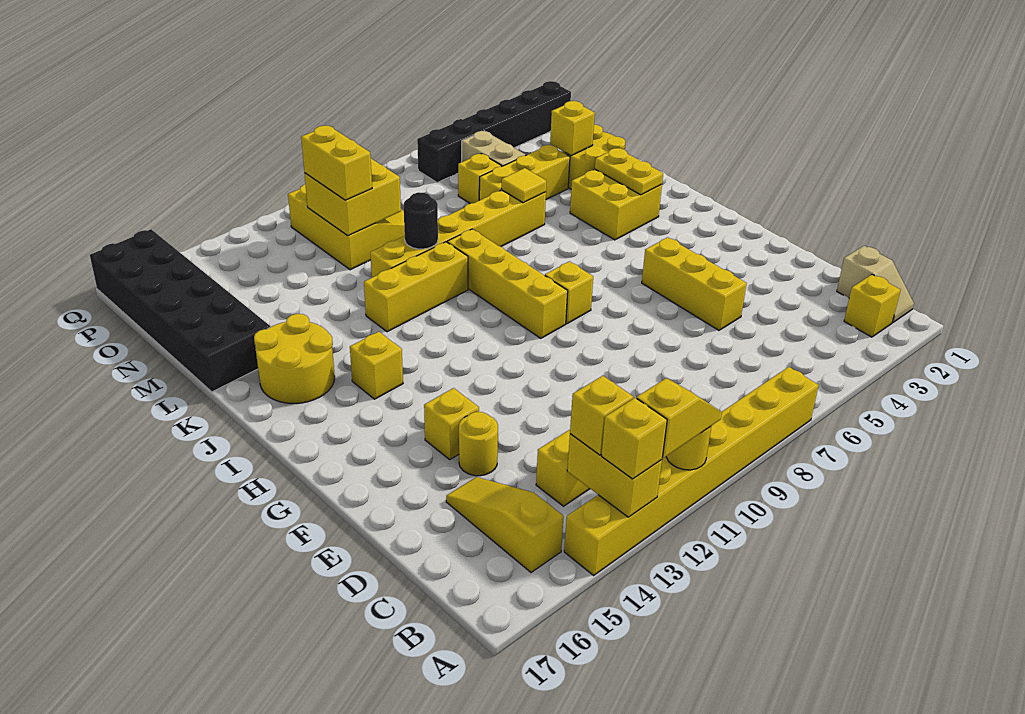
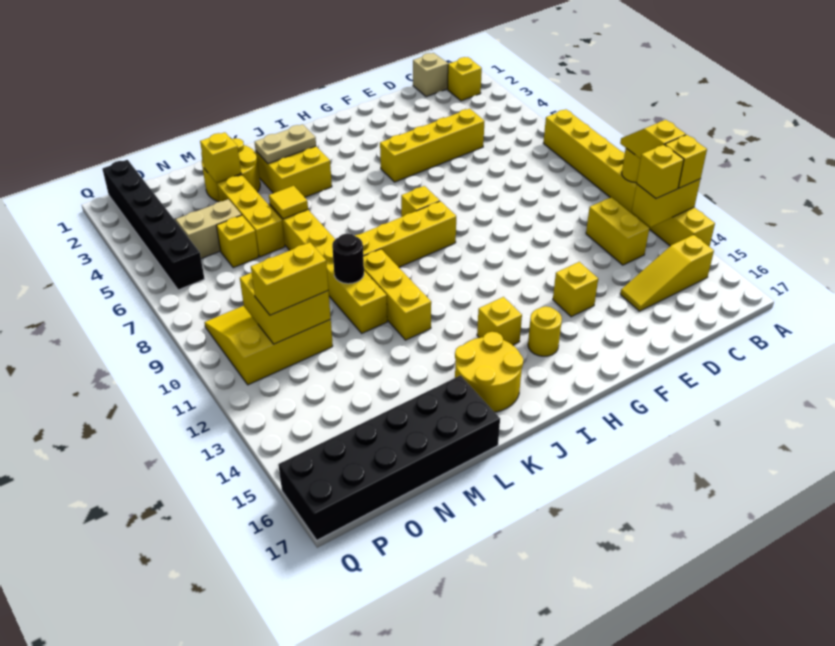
yellow brick E5:G5 level 1 -> yellow brick D5:G5 level 1
yellow round brick E14 level 1 -> yellow round brick H15 level 1
yellow plate J3:K3 level 2 -> tan plate J3:K3 level 2

